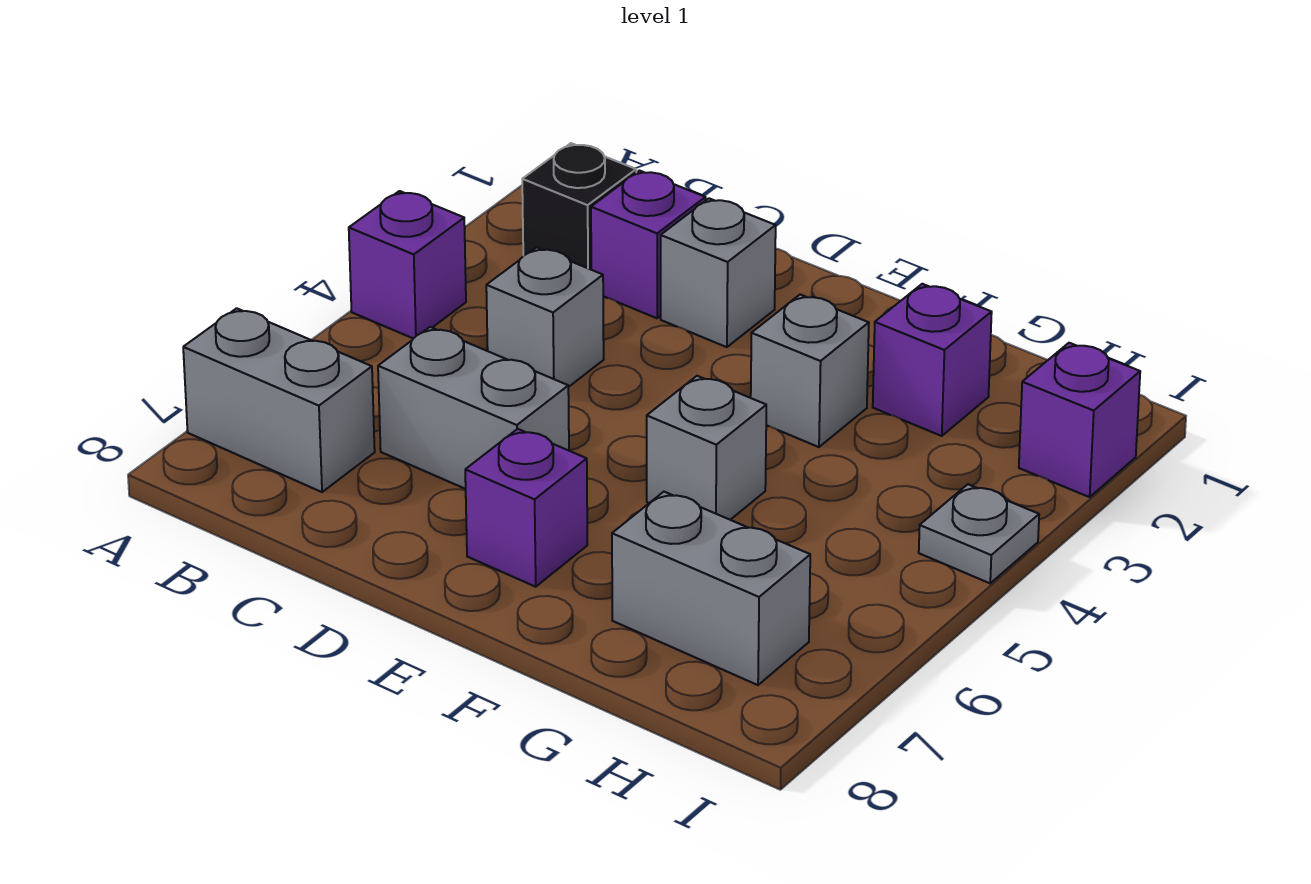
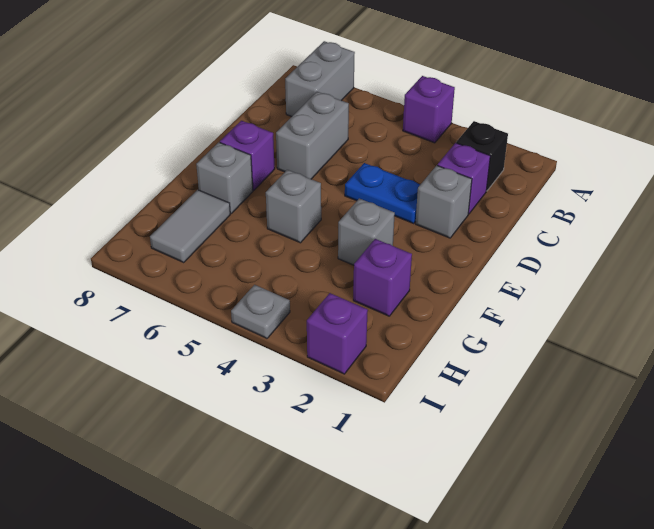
grey brick C4 level 1 -> grey brick F7 level 1
none -> blue plate D3:D4 level 1
grey brick G7:H7 level 1 -> grey tile G7:H7 level 1

